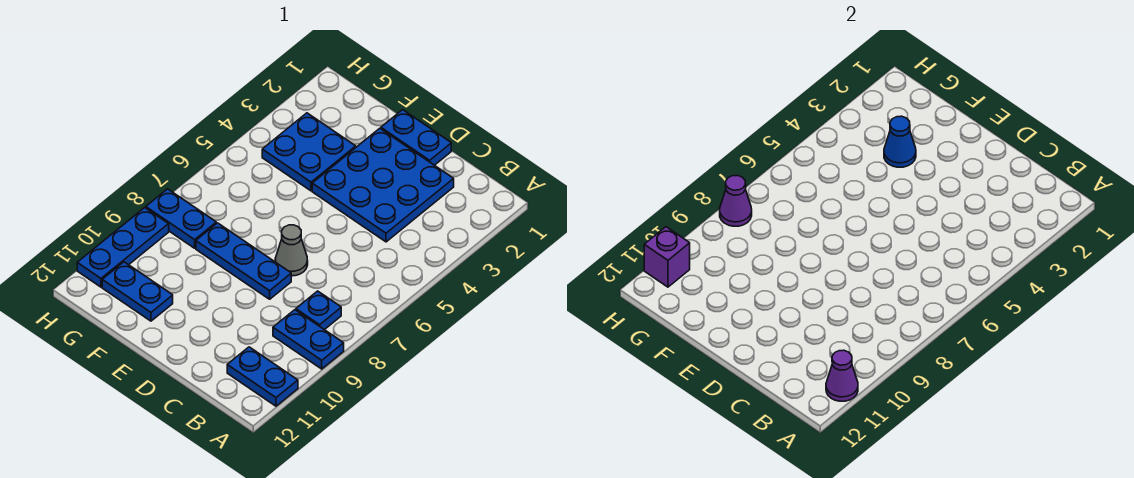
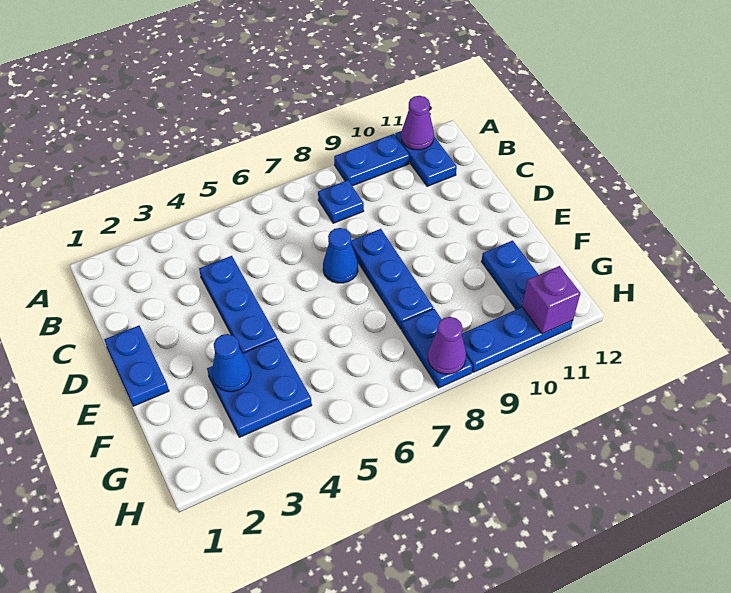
blue plate A9:B9 level 1 -> blue plate A9:A10 level 1
blue plate C2:E4 level 1 -> blue plate C4:E4 level 1
grey cone D7 level 1 -> blue cone D7 level 1

